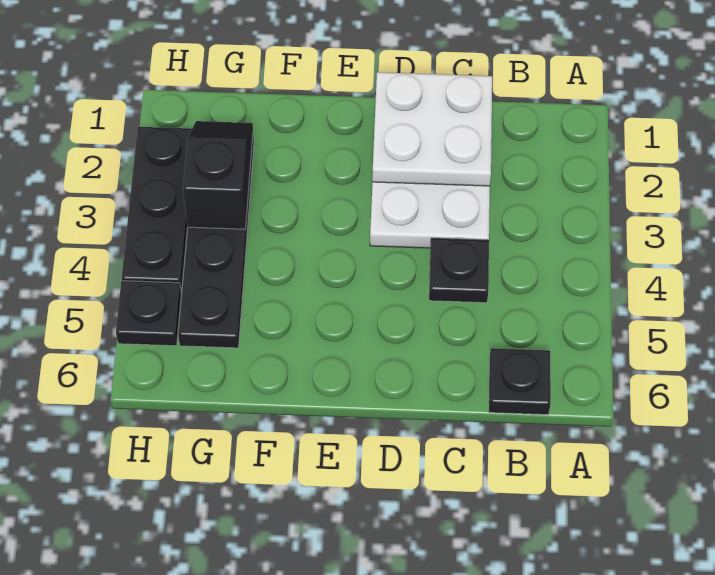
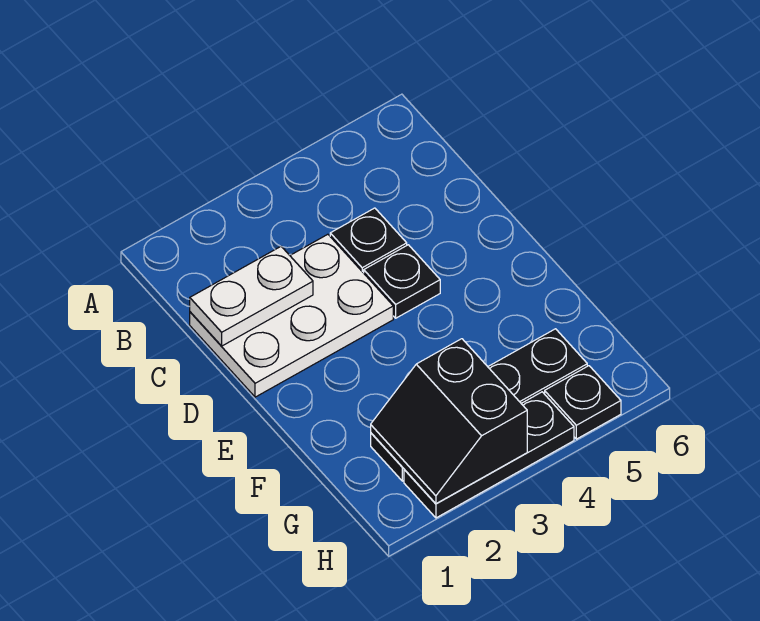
black plate B6 level 1 -> black plate D4 level 1
white plate C1:D2 level 2 -> white plate C1:C2 level 2
black slope G2:G3 level 2 top 3 -> black slope G2:H3 level 2 top 3

